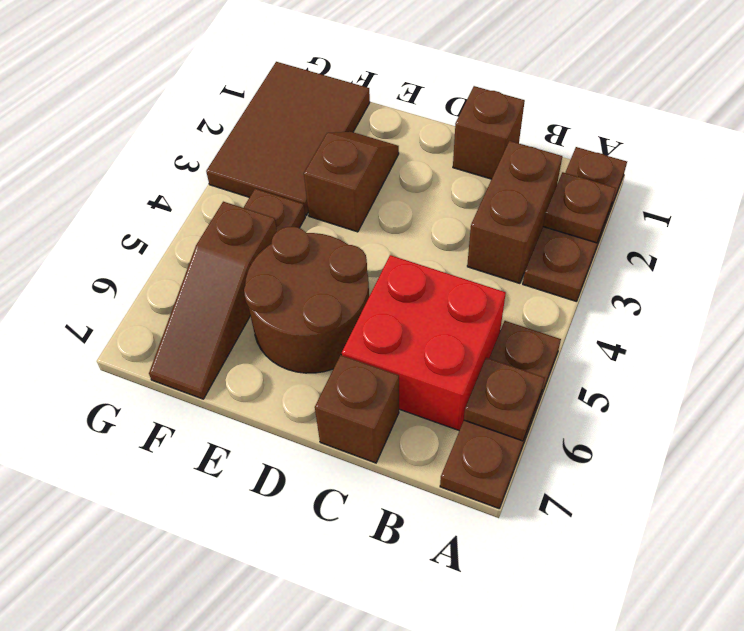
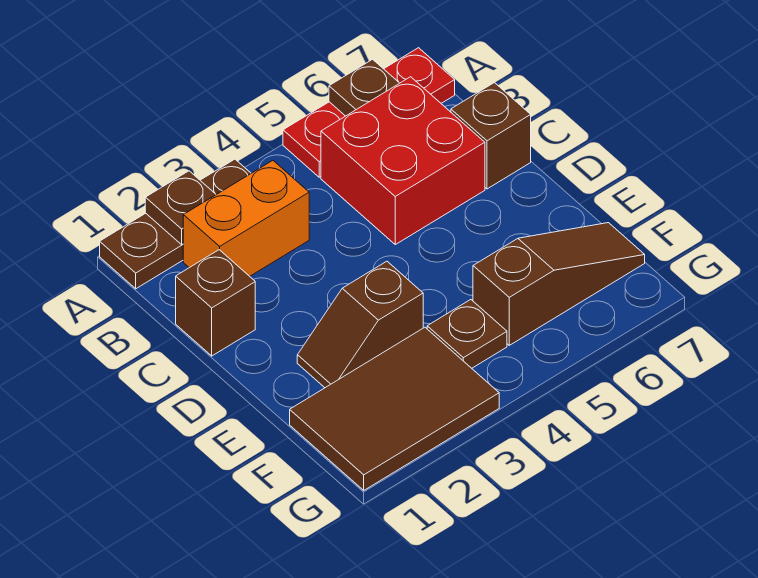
brown plate A5:A7 level 1 -> red plate A5:A7 level 1
brown brick B2:B3 level 1 -> orange brick B2:B3 level 1
brown round brick D5:E6 level 1 -> none

